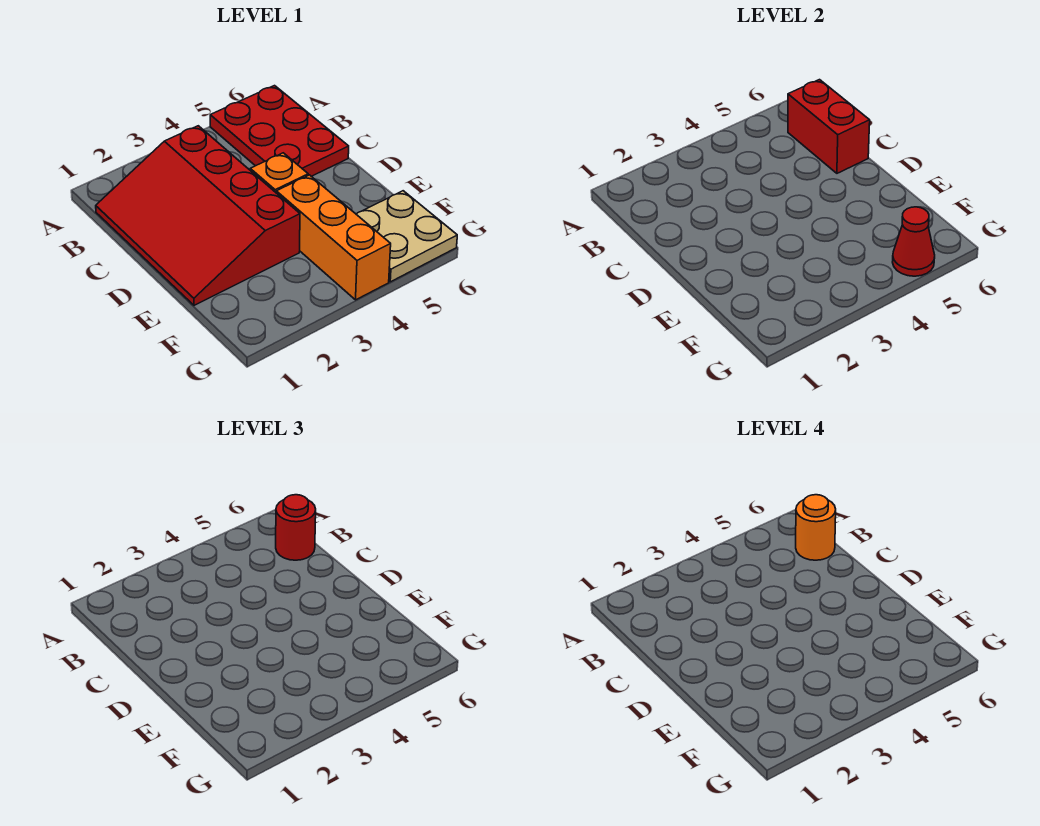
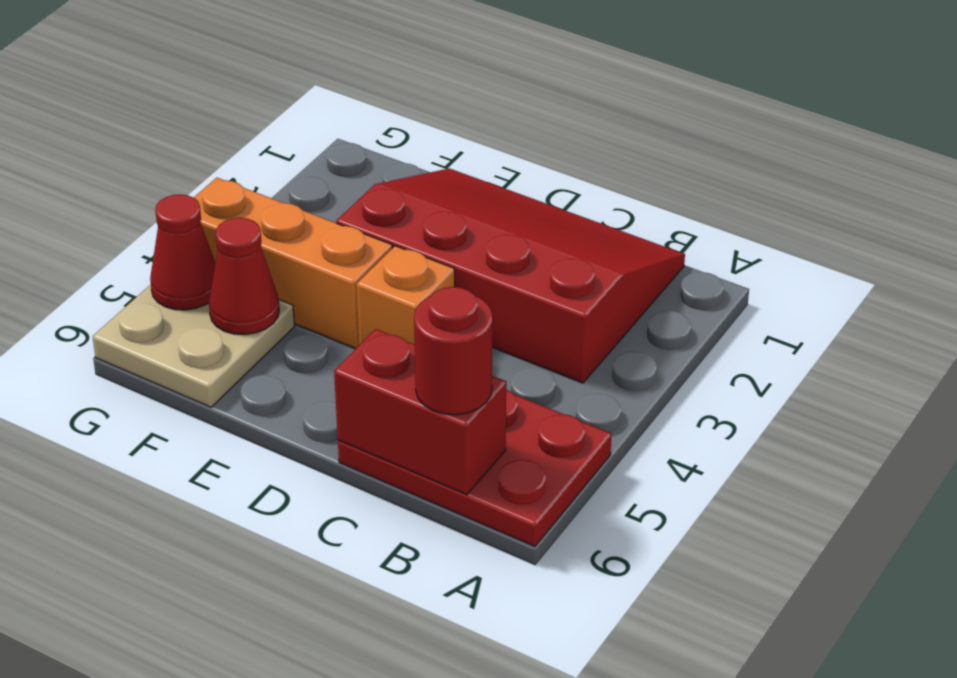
orange round brick B6 level 4 -> none
none -> red cone F5 level 2

